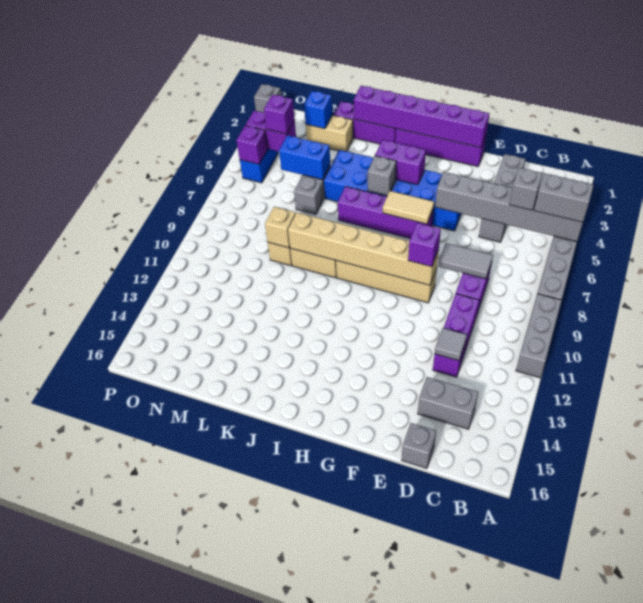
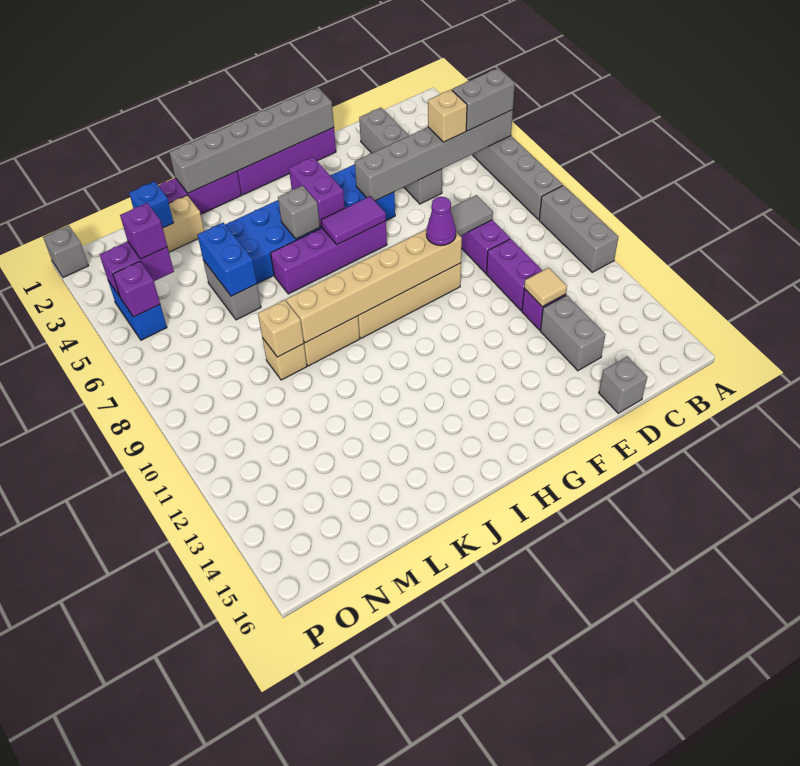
grey brick C5 level 3 -> tan brick C5 level 3
grey brick C14:D14 level 1 -> grey brick D13:D14 level 1
grey tile D12 level 2 -> tan tile D12 level 2
purple brick F1:K1 level 2 -> grey brick F1:K1 level 2
purple brick F9 level 3 -> purple cone F9 level 3
tan tile G6:H6 level 2 -> purple tile G6:H6 level 2
purple brick H4:I4 level 2 -> purple brick H4:H5 level 2
blue brick L5:M5 level 2 -> blue brick L5:L6 level 2

